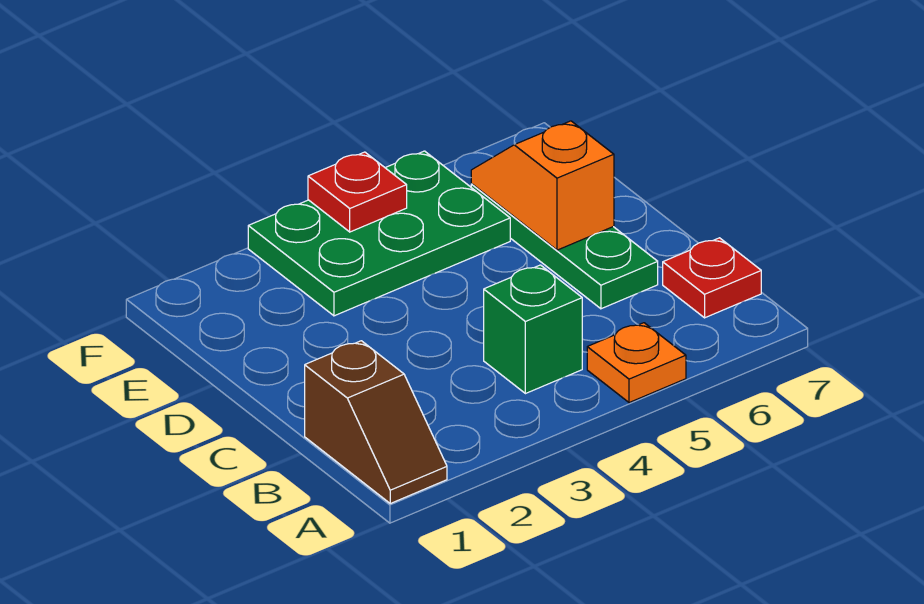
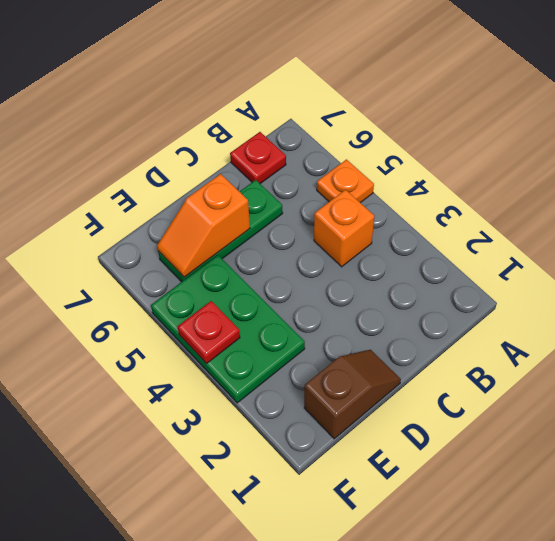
brown slope A1:B1 level 1 top B -> brown slope D1:E1 level 1 top E
green brick B4 level 1 -> orange brick B4 level 1

